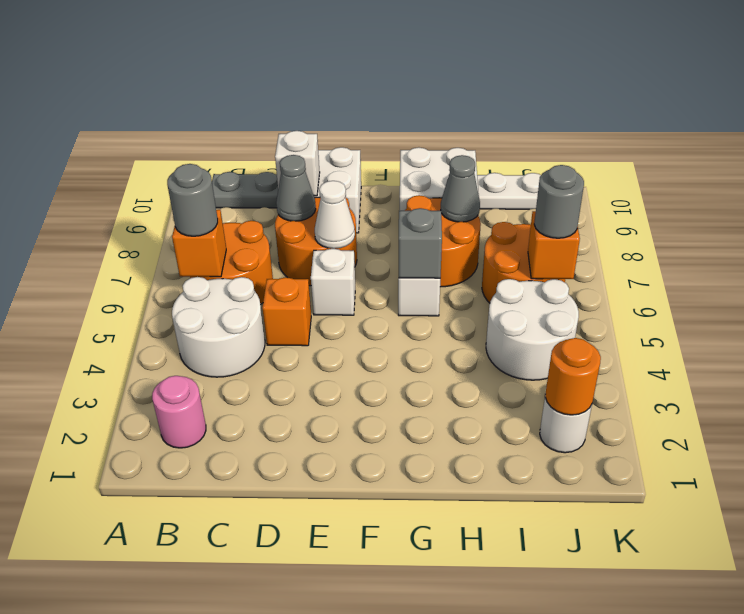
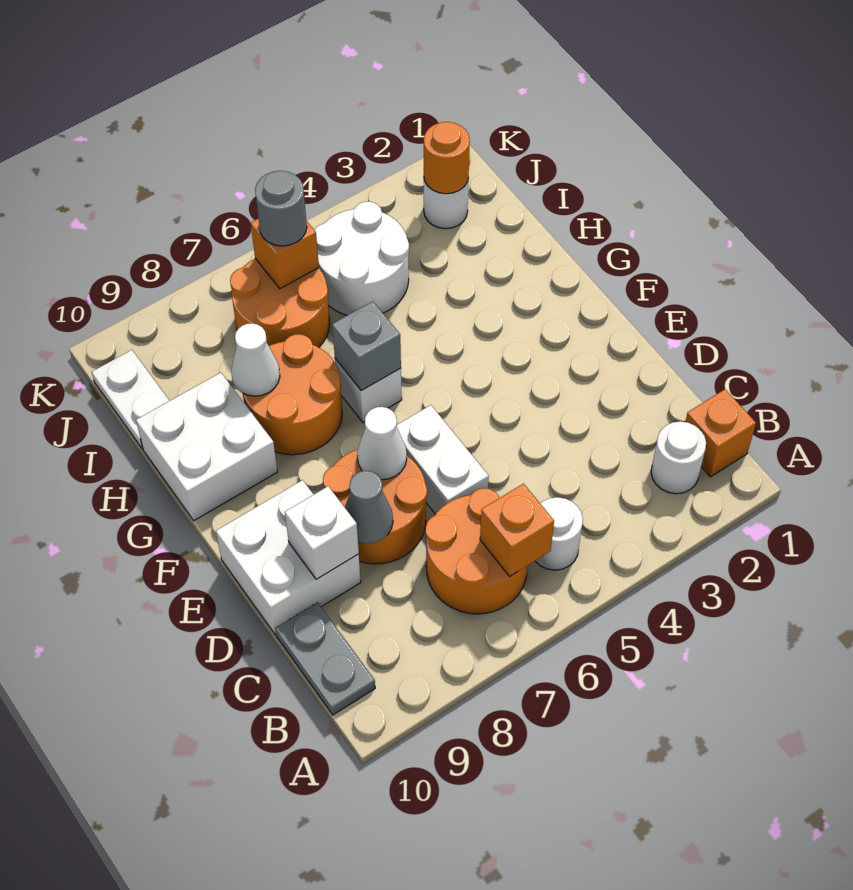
pink round brick B2 level 1 -> white round brick B2 level 1
white round brick B4:C5 level 1 -> white round brick B5 level 1
grey round brick B6 level 3 -> none
orange brick D5 level 1 -> orange brick B1 level 1
white brick E6 level 1 -> white brick D6:E6 level 1
grey cone H8 level 2 -> white cone H8 level 2

